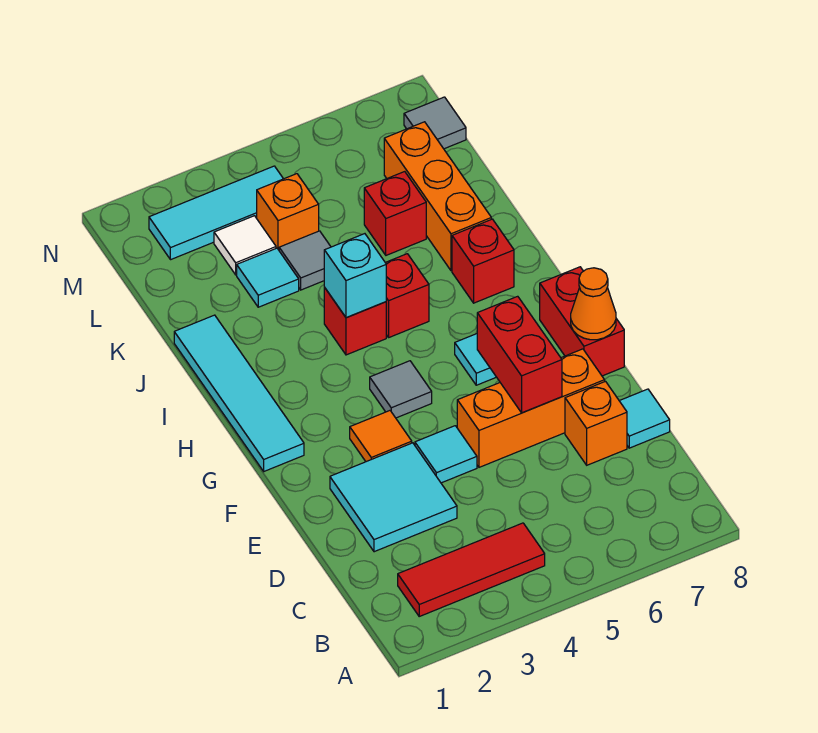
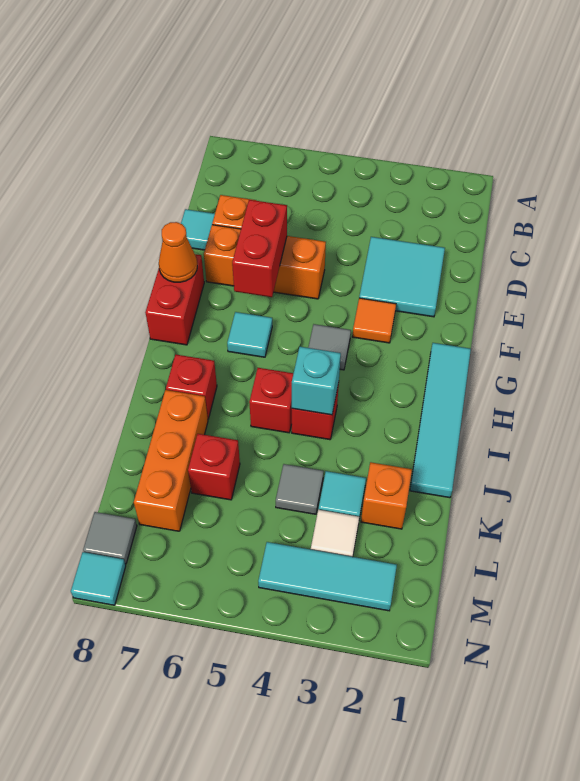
red tile B2:B4 level 1 -> none
cyan tile E4 level 1 -> cyan tile N8 level 1
orange brick L4 level 1 -> orange brick K2 level 1

